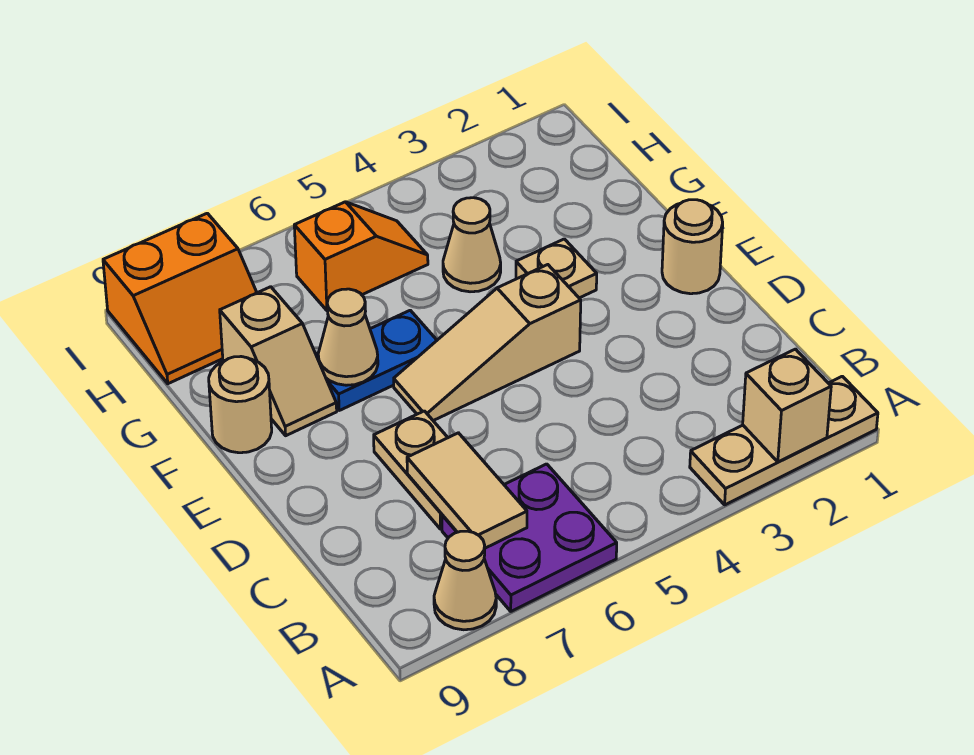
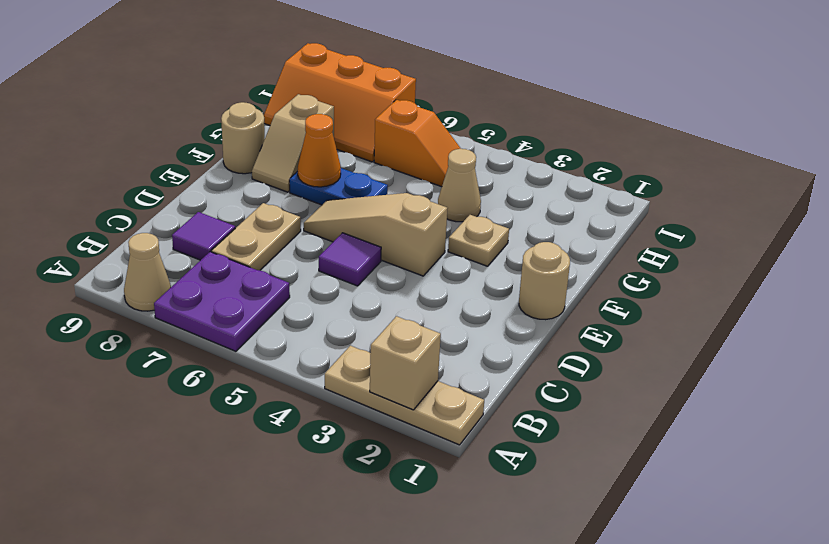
tan tile B7:C7 level 2 -> none
none -> purple tile C8 level 1
none -> purple tile D5 level 1
tan cone F7 level 2 -> orange cone F7 level 2
orange slope H8:I9 level 1 top I -> orange slope H7:I9 level 1 top I

